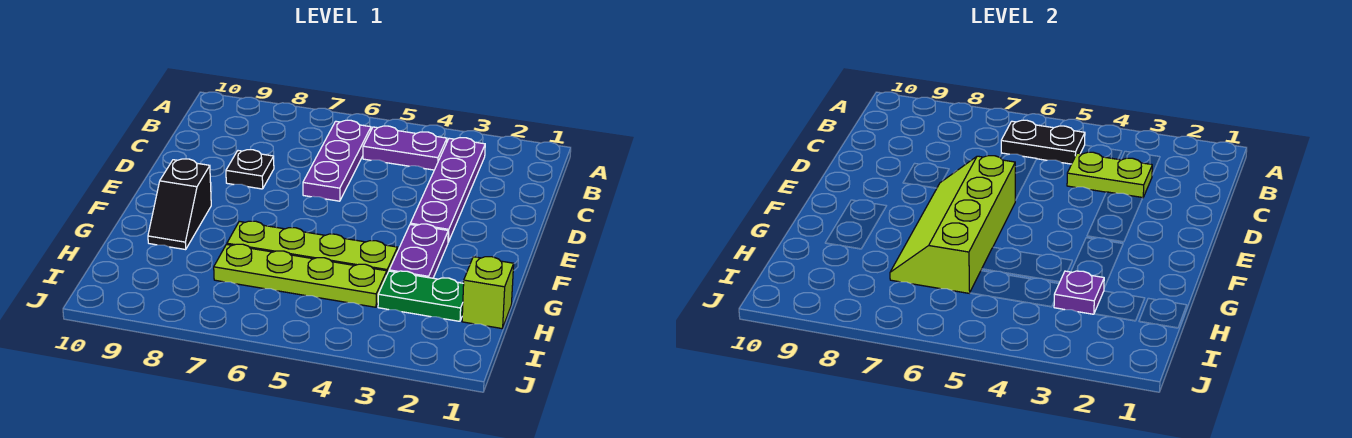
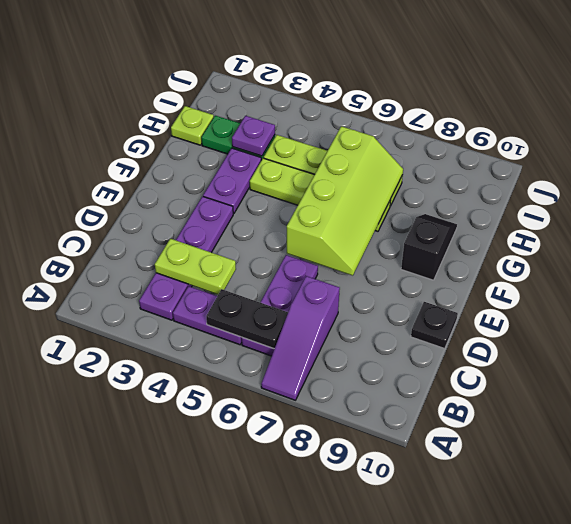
none -> purple slope A7:C7 level 1 top C
black plate D8 level 1 -> black plate D10 level 1
lime brick H1 level 1 -> lime plate H1 level 1

